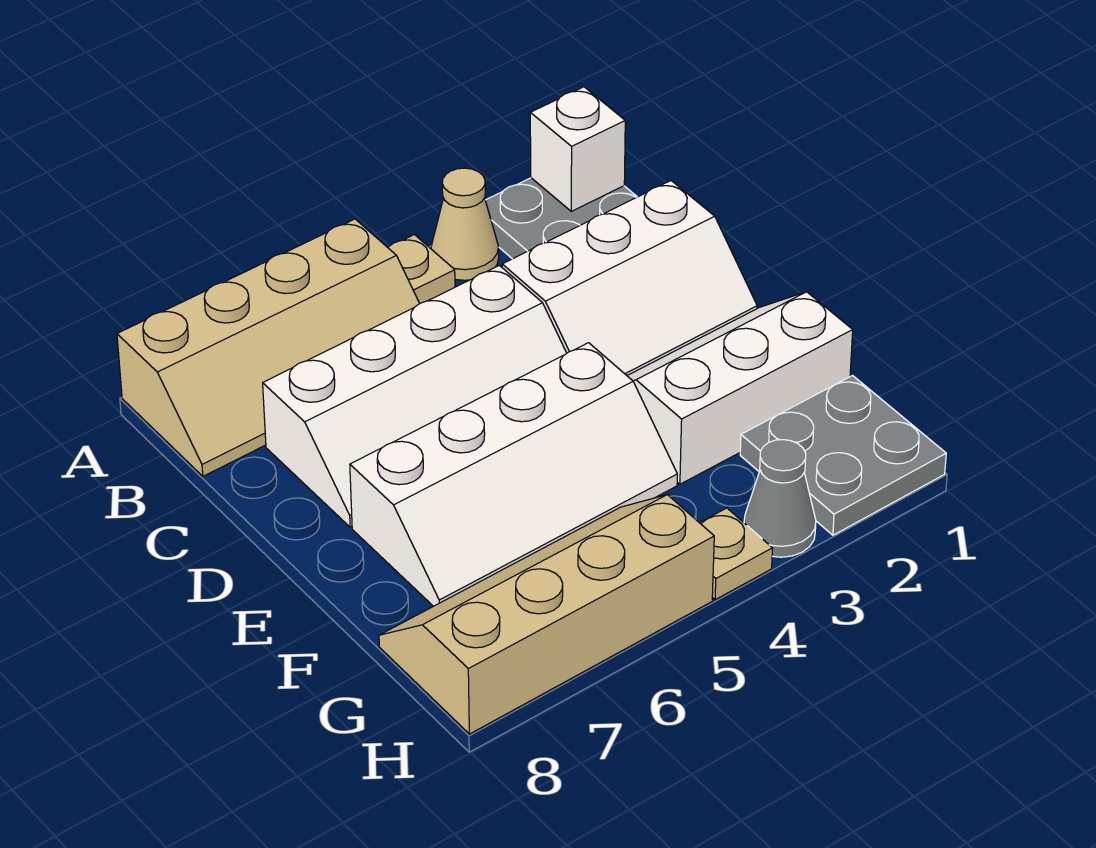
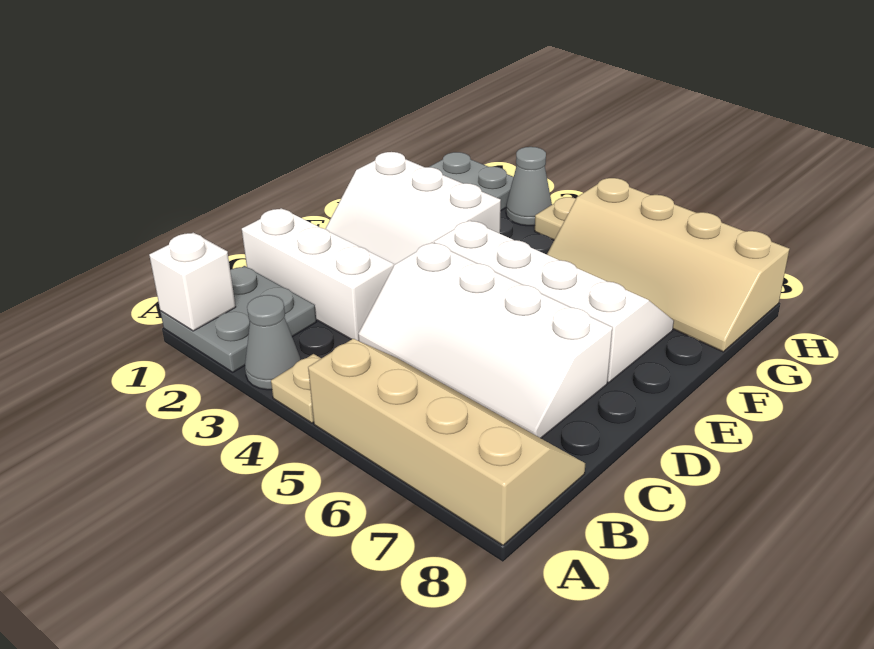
tan cone A3 level 1 -> grey cone A3 level 1
white slope C4:D7 level 1 top C -> white slope C4:D7 level 1 top D

